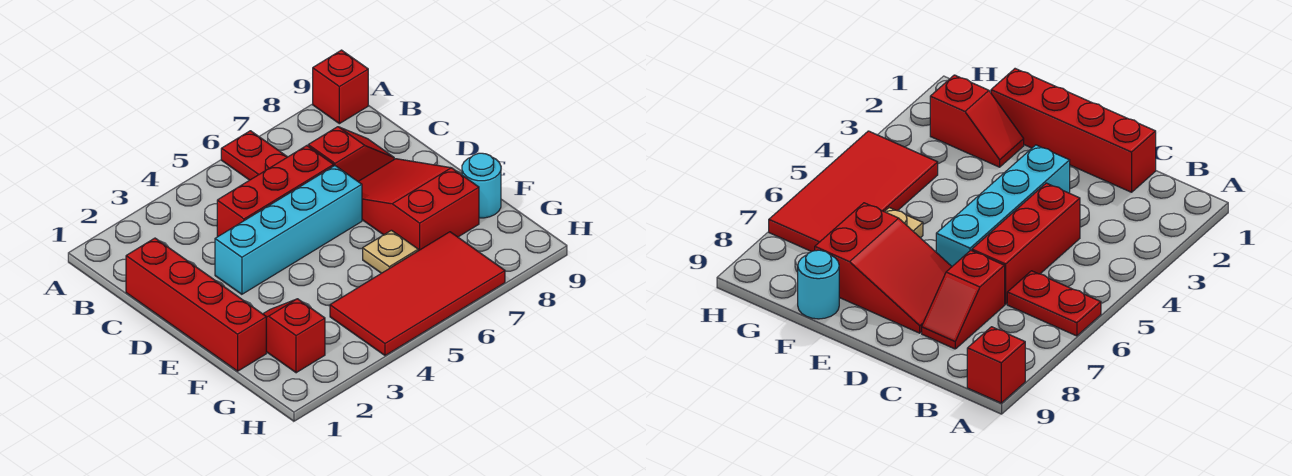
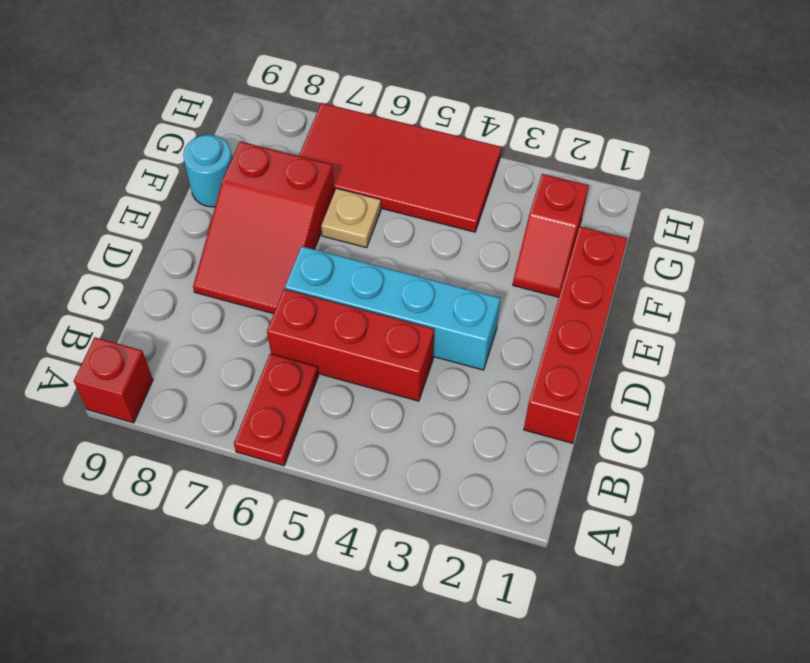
red slope C7:C8 level 1 top 7 -> none

